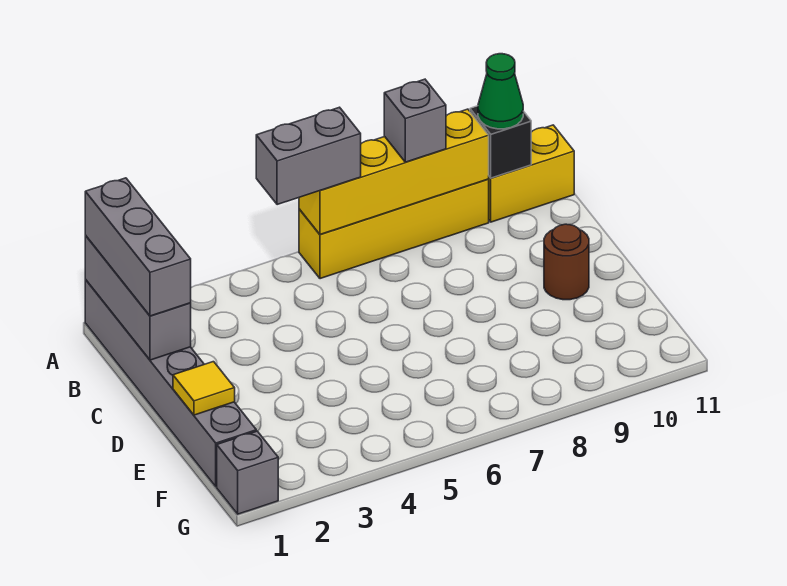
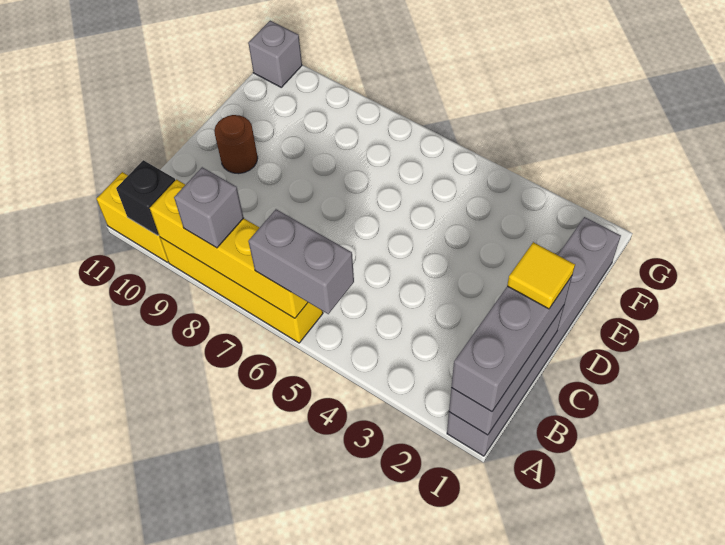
green cone A10 level 3 -> none
yellow tile E1 level 2 -> yellow tile C1 level 4
grey brick G1 level 1 -> grey brick G11 level 1

